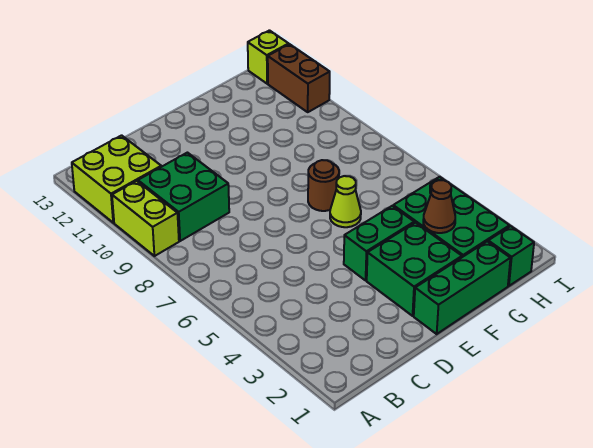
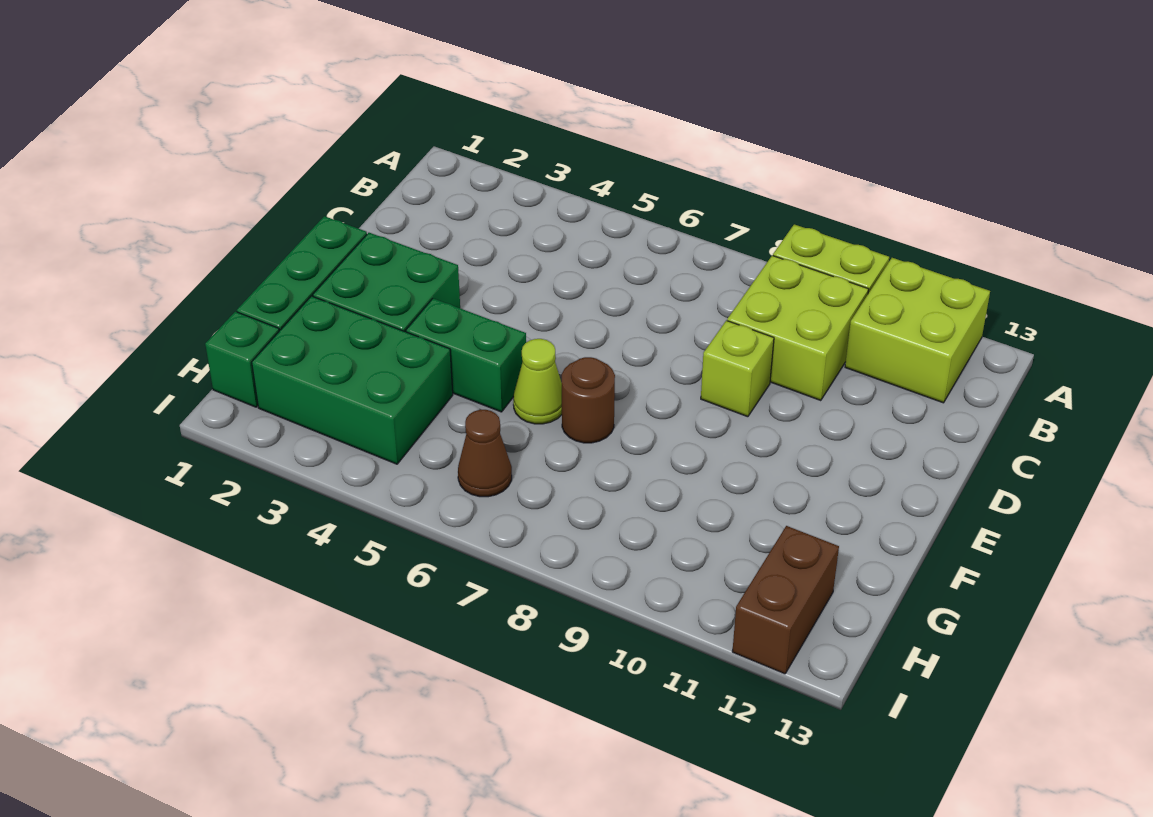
green brick B9:C10 level 1 -> lime brick B9:C10 level 1
green brick E4:F4 level 1 -> green brick F4:F5 level 1
brown cone G3 level 2 -> brown cone H6 level 1
brown brick I11:I12 level 1 -> brown brick H12:I12 level 1
lime brick I13 level 1 -> lime brick D9 level 1

